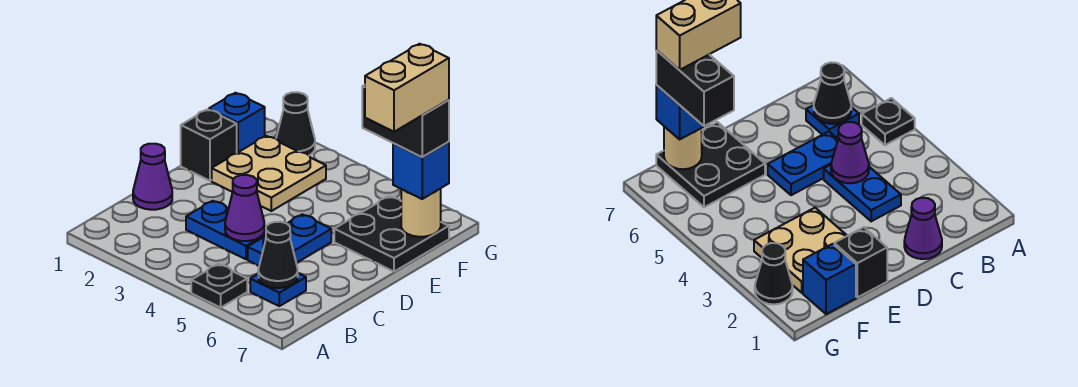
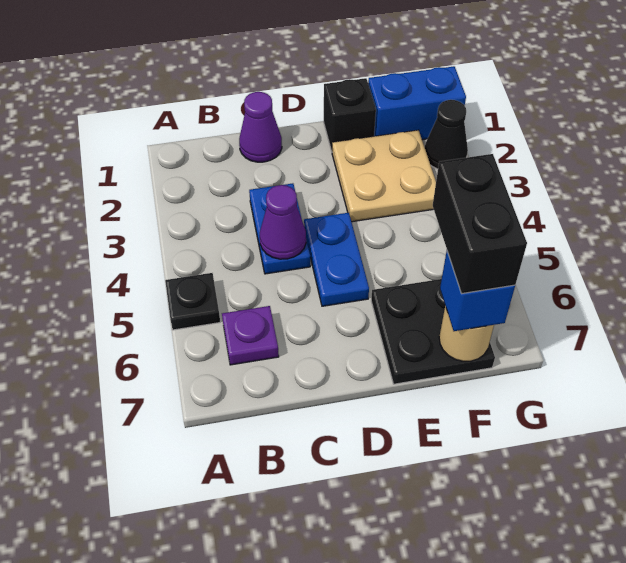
blue plate B6 level 1 -> purple plate B6 level 1
black cone B6 level 2 -> none
blue plate C5:D5 level 1 -> blue plate D4:D5 level 1
tan brick E7:F7 level 5 -> none
blue brick F1 level 1 -> blue brick F1:G1 level 1

